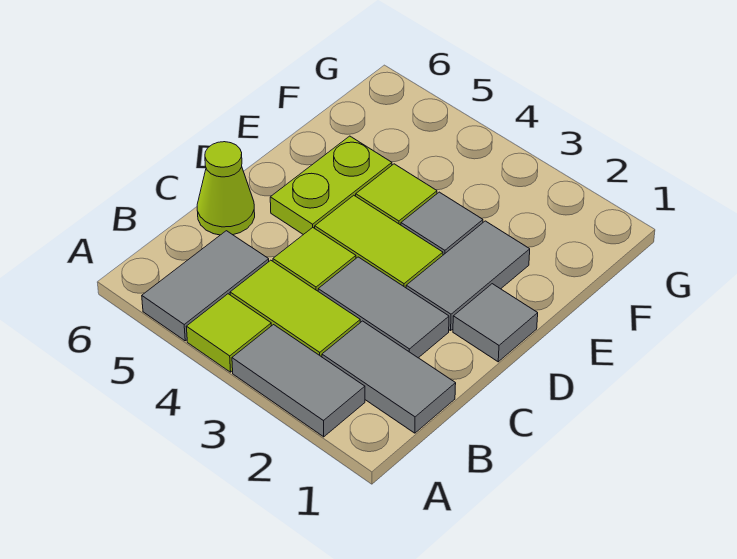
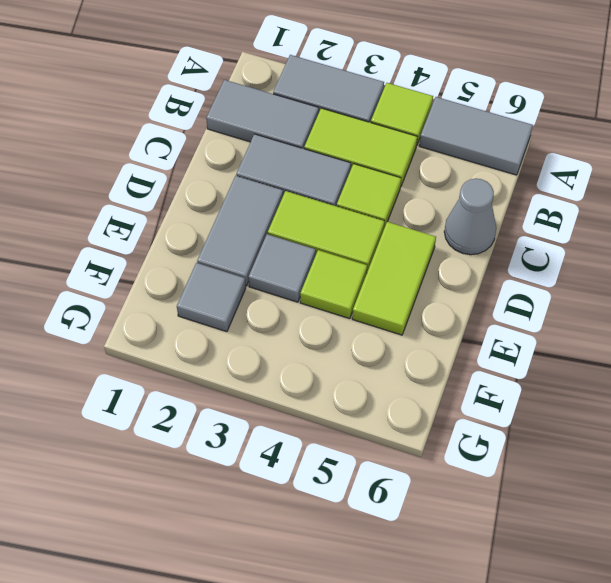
grey tile A5:B5 level 1 -> grey tile A5:A6 level 1
lime cone C6 level 1 -> grey cone C6 level 1
grey tile D1 level 1 -> grey tile F2 level 1
lime plate D5:E5 level 1 -> lime tile D5:E5 level 1

